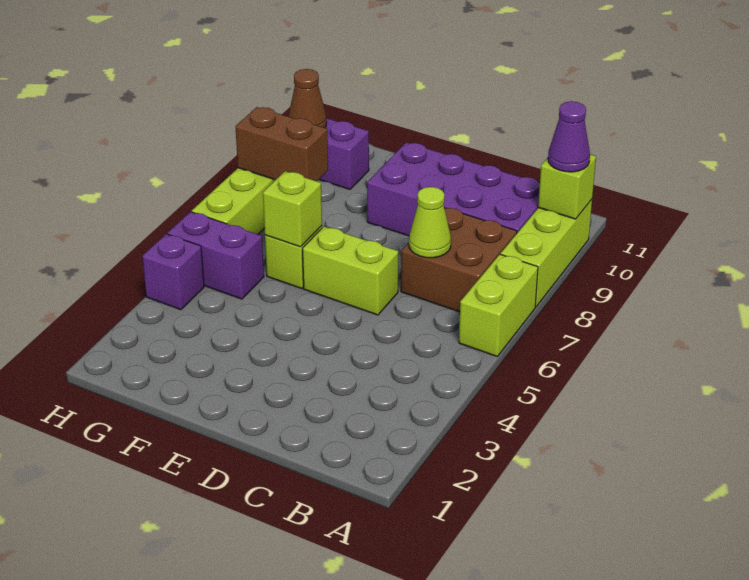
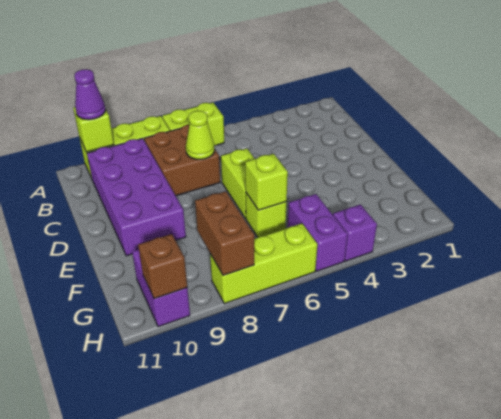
brown cone H10 level 2 -> brown brick H10 level 2

